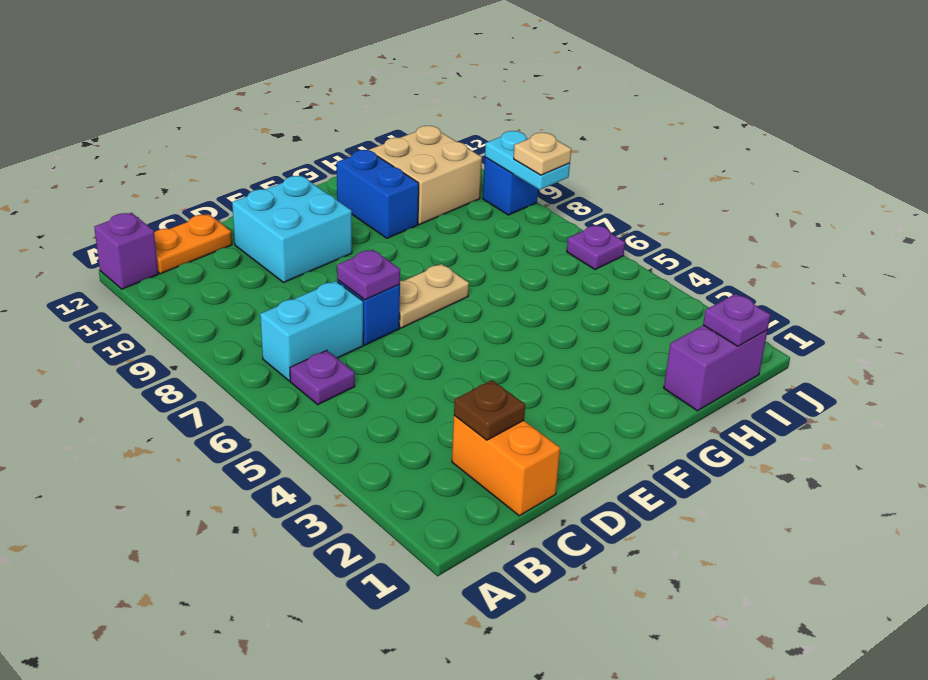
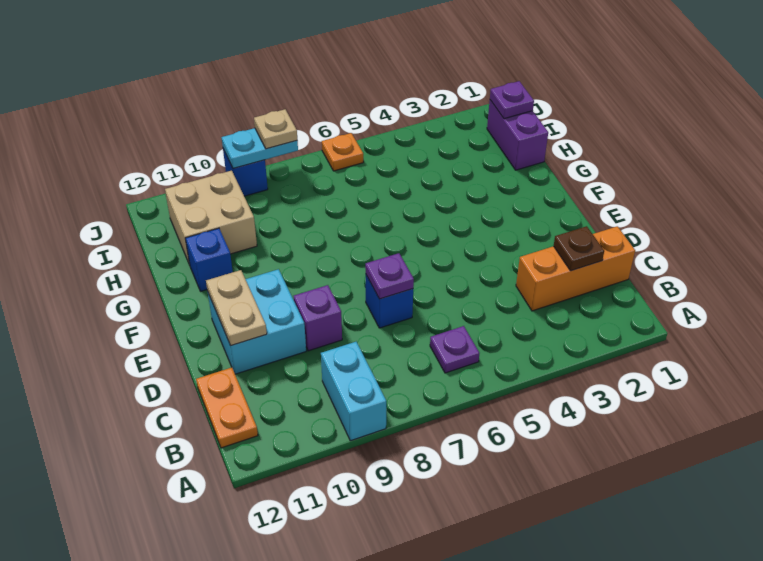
purple brick A12 level 1 -> purple brick D9 level 1
cyan brick B7:C7 level 1 -> cyan brick A9:B9 level 1
orange brick C1:C2 level 1 -> orange brick C1:C3 level 1
tan plate E7:F7 level 1 -> tan plate D11:E11 level 2
blue brick G10:G11 level 1 -> blue brick G11 level 1
purple plate J6 level 1 -> orange plate J6 level 1

